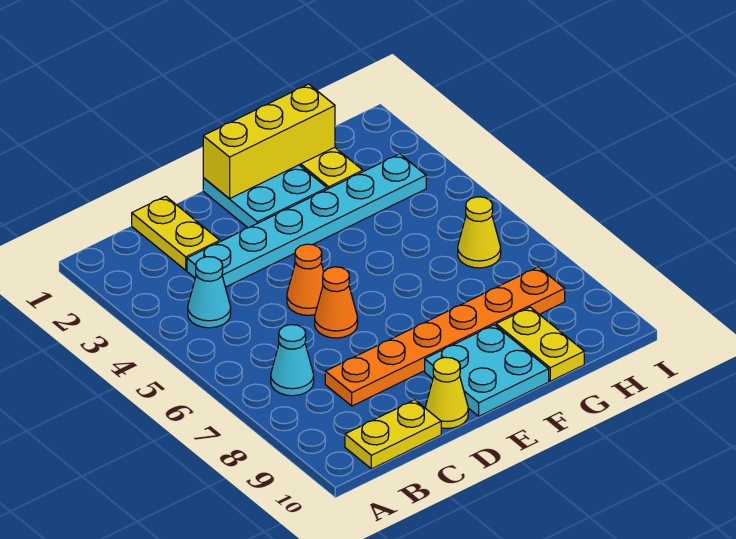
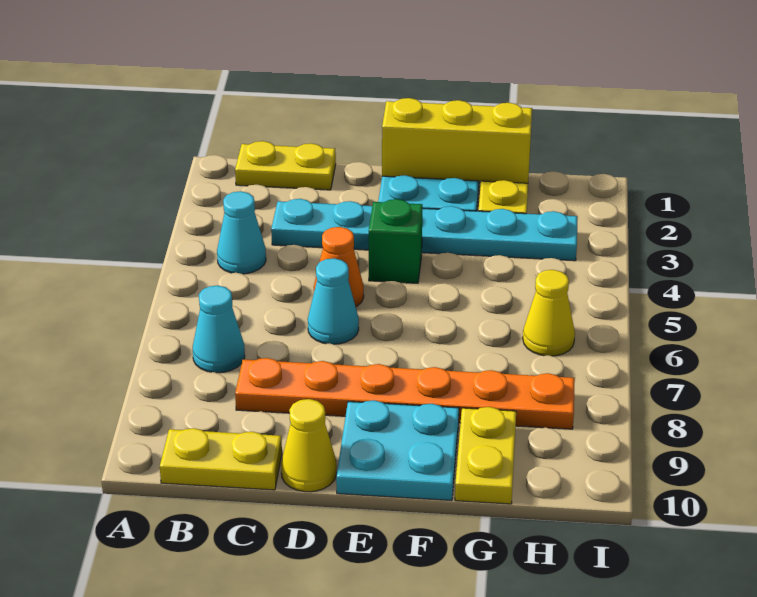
yellow plate C1:C2 level 1 -> yellow plate B1:C1 level 1
orange cone D6 level 1 -> cyan cone D6 level 1
none -> green brick E4 level 1

